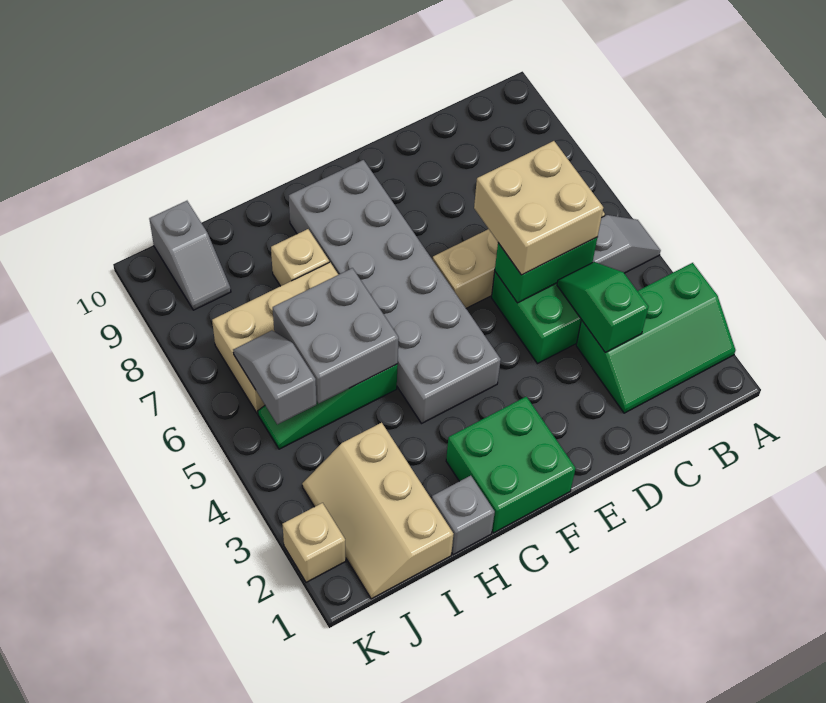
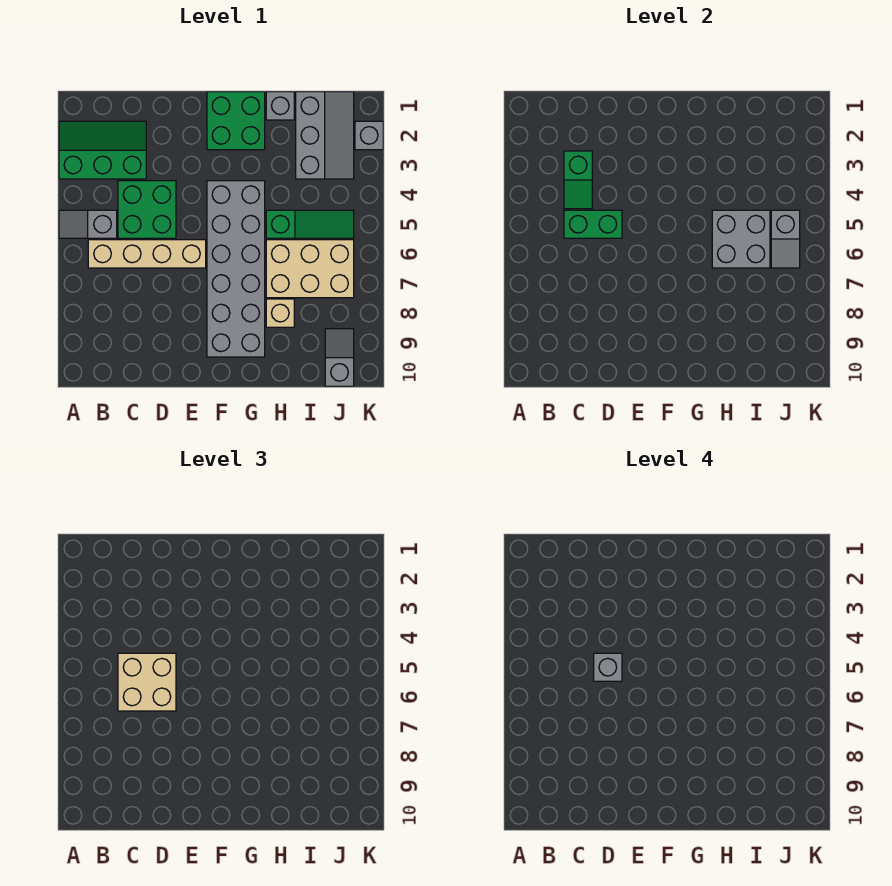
none -> grey brick D5 level 4
tan slope I1:J3 level 1 top I -> grey slope I1:J3 level 1 top I
tan brick K2 level 1 -> grey brick K2 level 1

